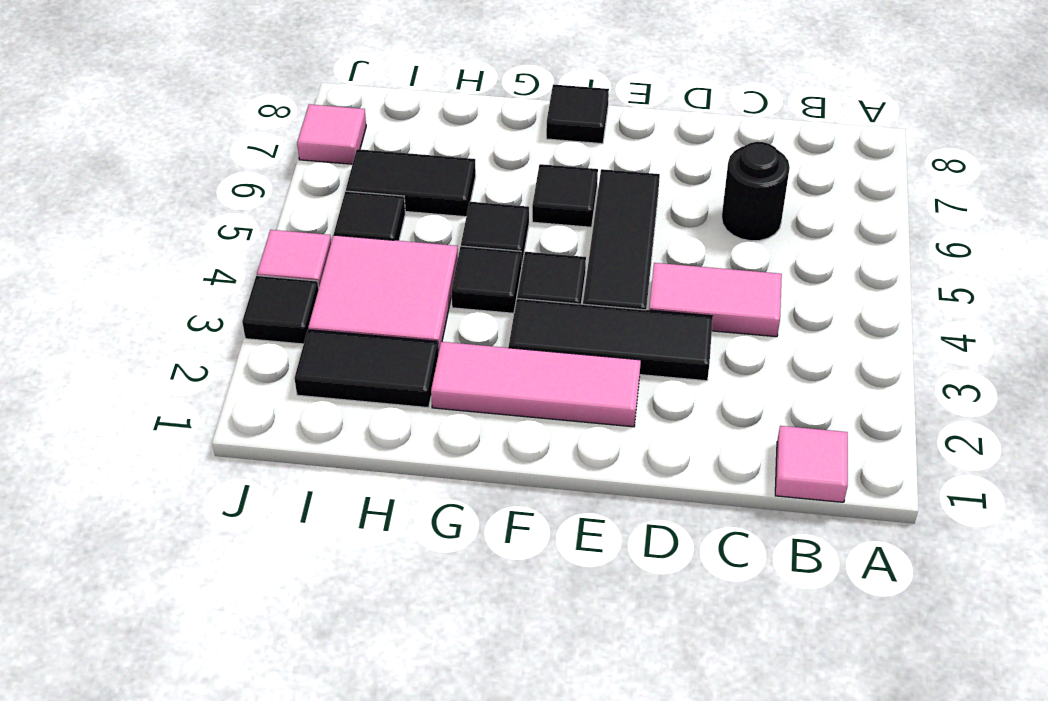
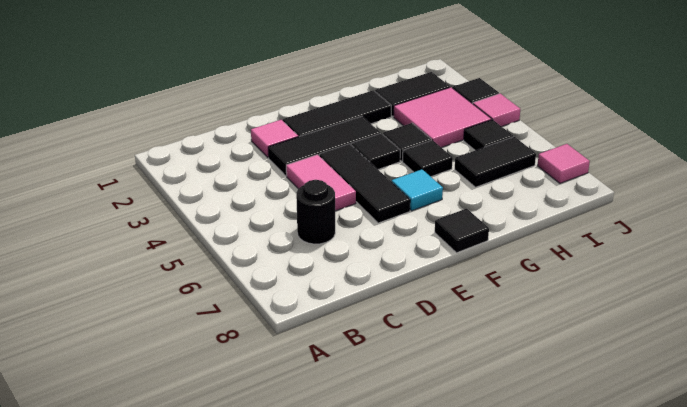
pink tile B1 level 1 -> pink tile D2 level 1
pink tile C4:D4 level 1 -> pink tile D4:D5 level 1
pink tile E2:G2 level 1 -> black tile E2:G2 level 1
black tile F6 level 1 -> cyan tile F6 level 1

